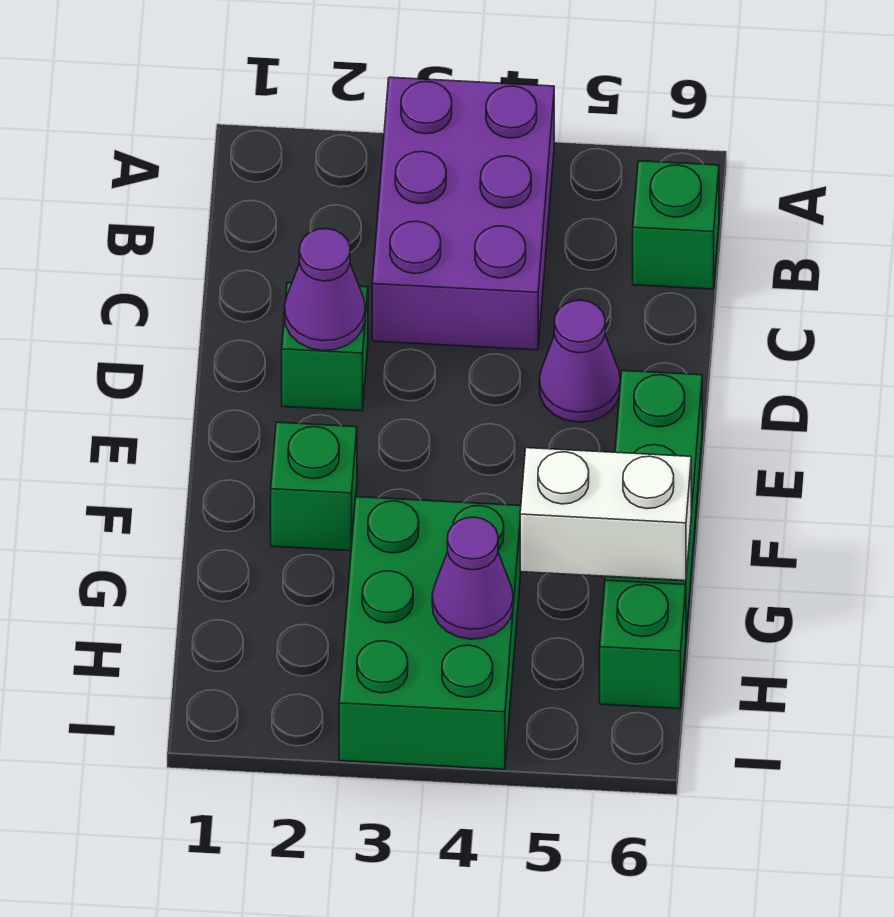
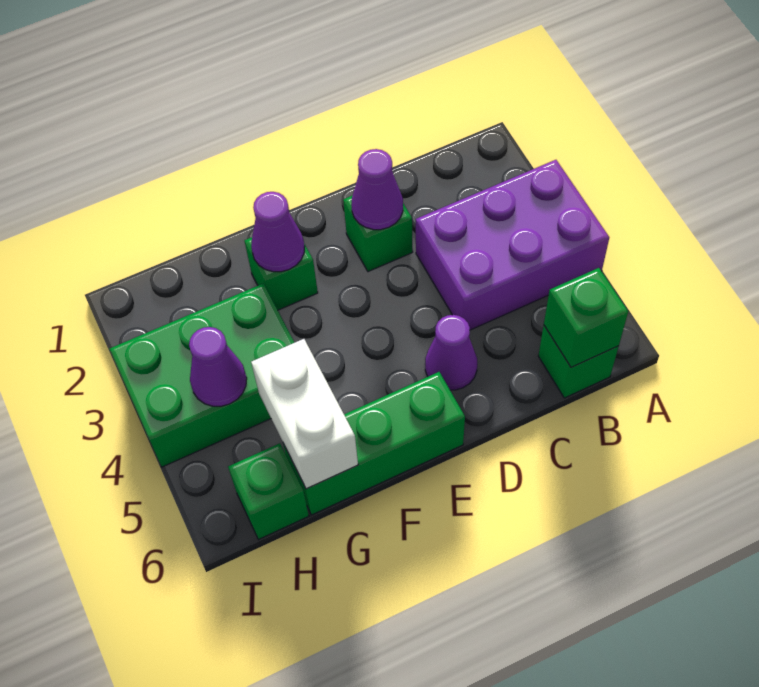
none -> green brick B6 level 2
none -> purple cone F2 level 2

